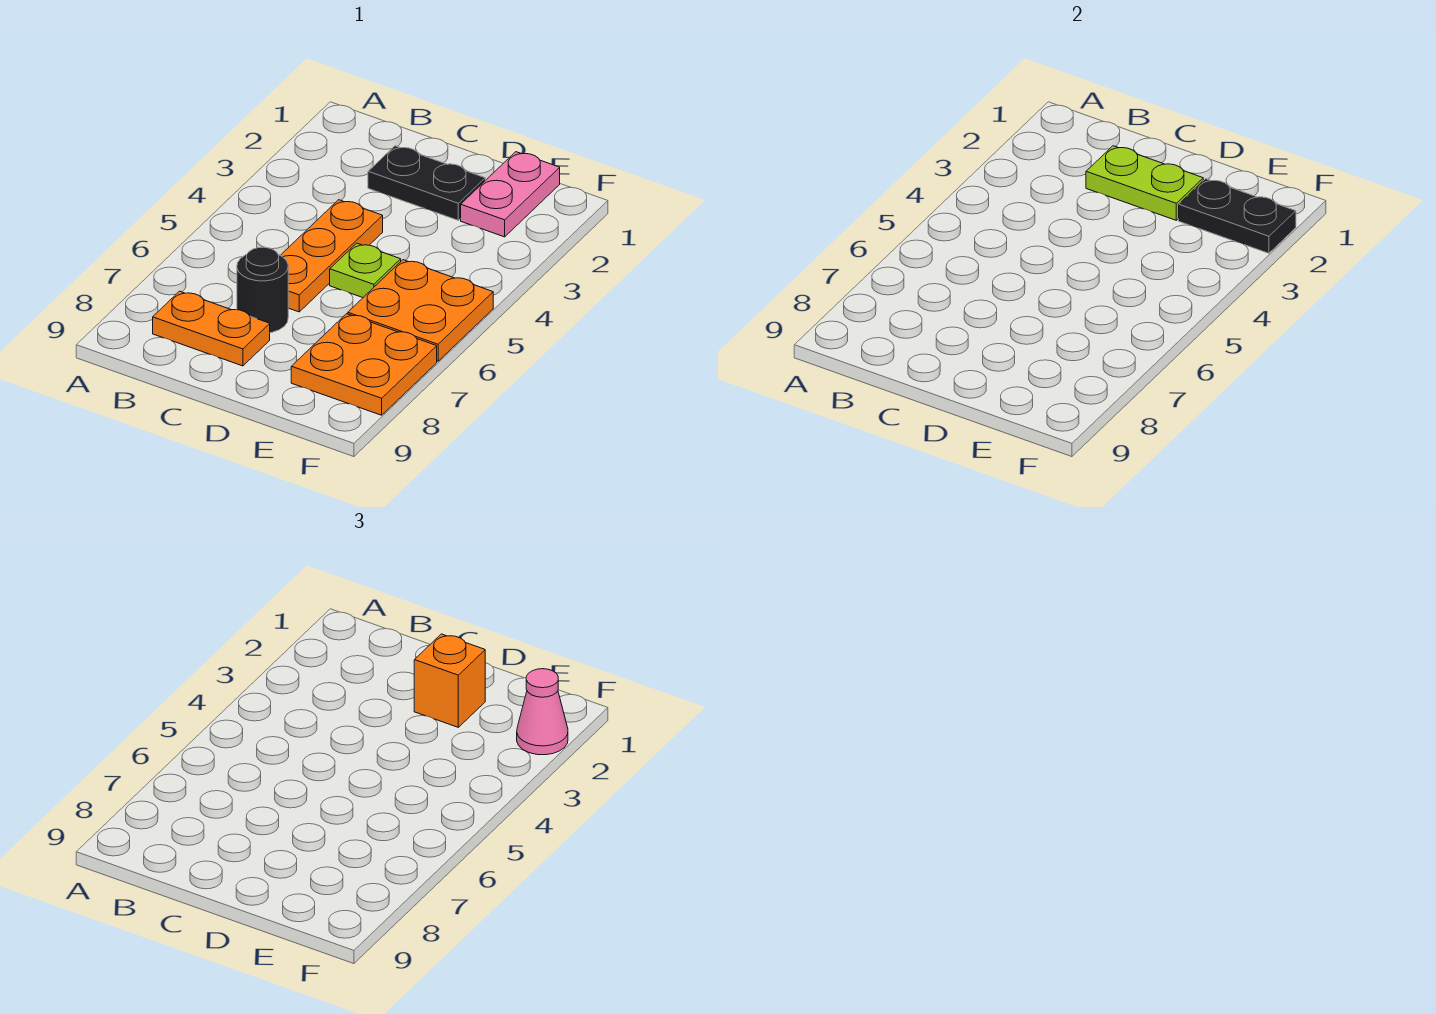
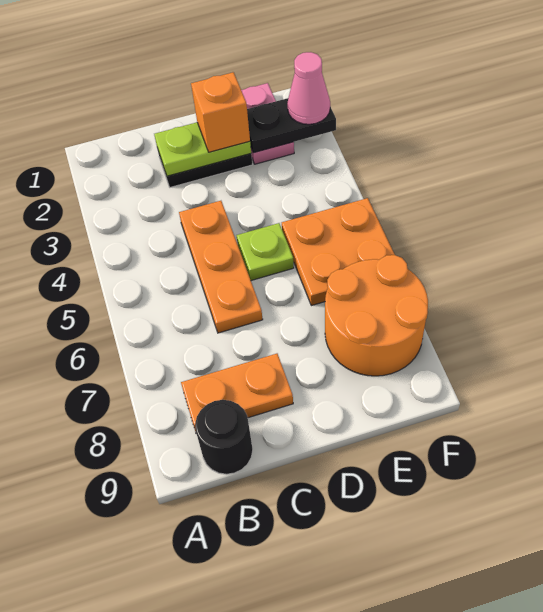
black round brick C7 level 1 -> black round brick B9 level 1
orange plate E7:F8 level 1 -> orange round brick E7:F8 level 1

